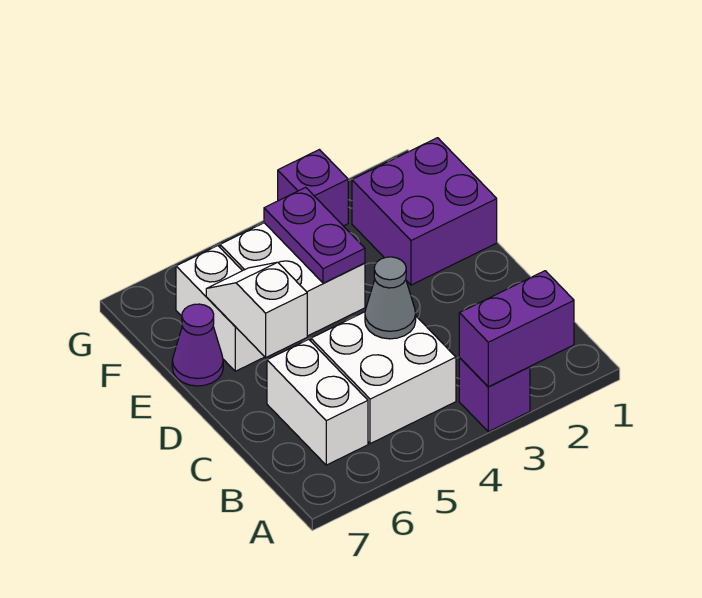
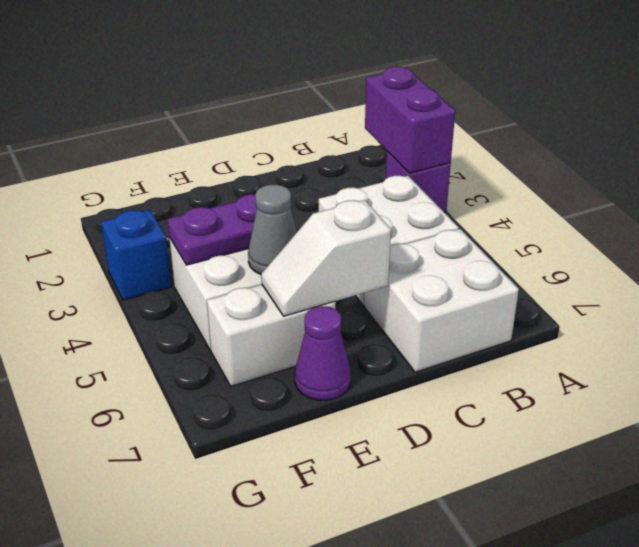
white brick B6:C6 level 1 -> white brick B6:C7 level 1
grey cone C4 level 2 -> grey cone E5 level 2
purple brick E1:F2 level 1 -> none
purple brick G3 level 1 -> blue brick G3 level 1

